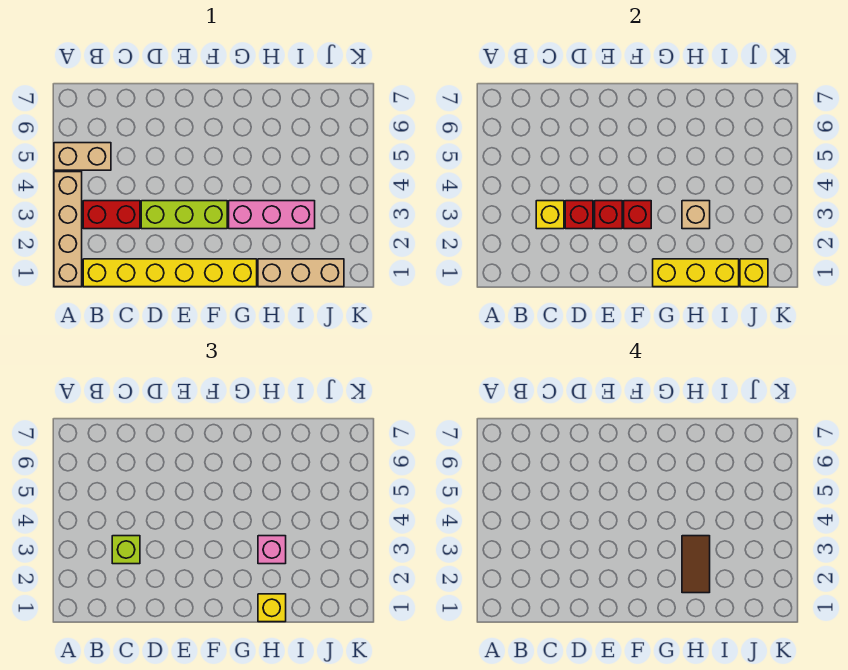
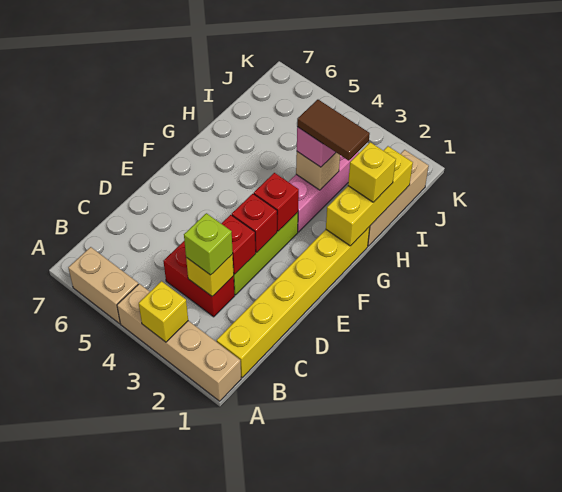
tan brick A5:B5 level 1 -> tan brick A5:A6 level 1
red brick B3:C3 level 1 -> red brick C3:C4 level 1
yellow brick J1 level 2 -> yellow brick A3 level 2

